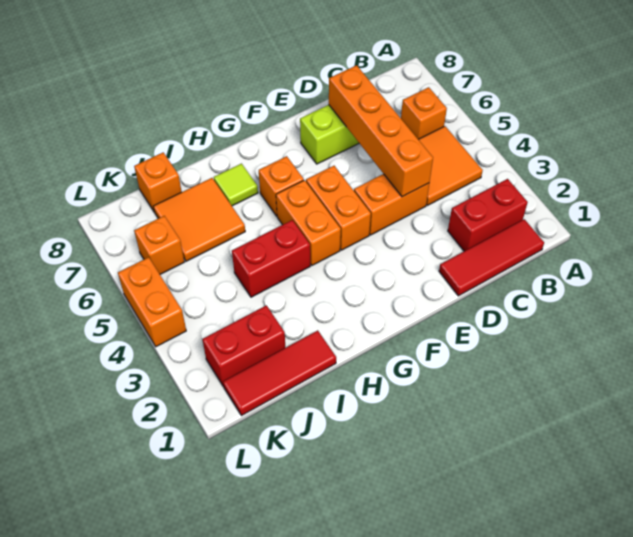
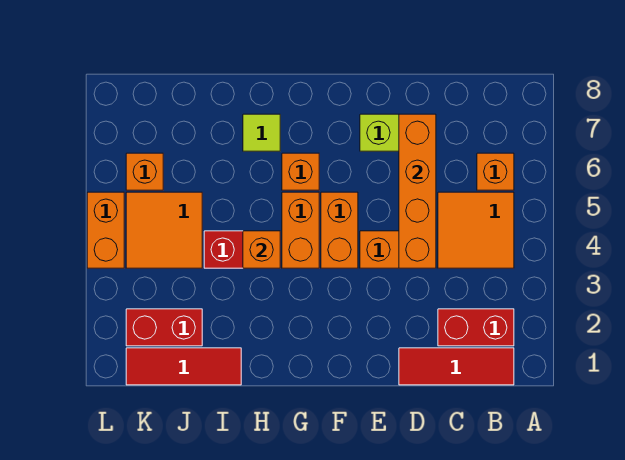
orange tile I6:J7 level 1 -> orange tile J4:K5 level 1
orange brick J8 level 1 -> orange brick H4 level 2

